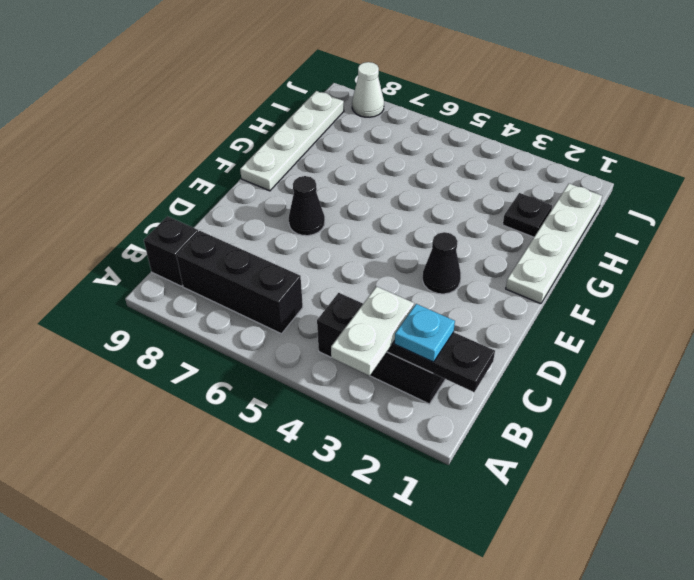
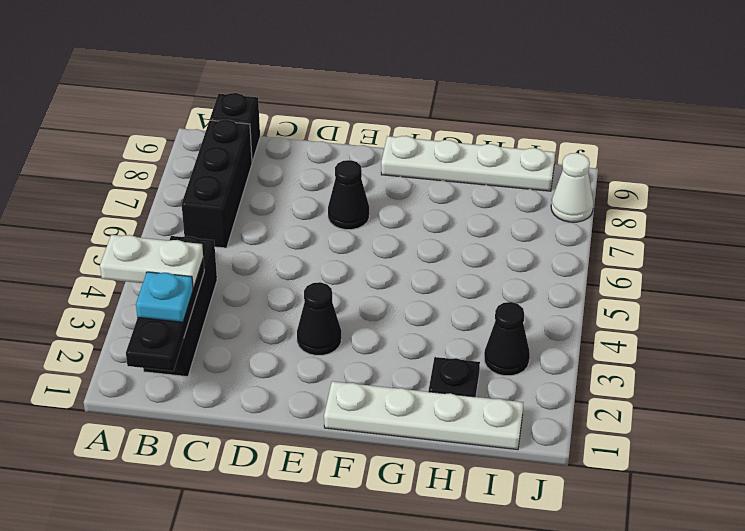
none -> black cone I3 level 1

